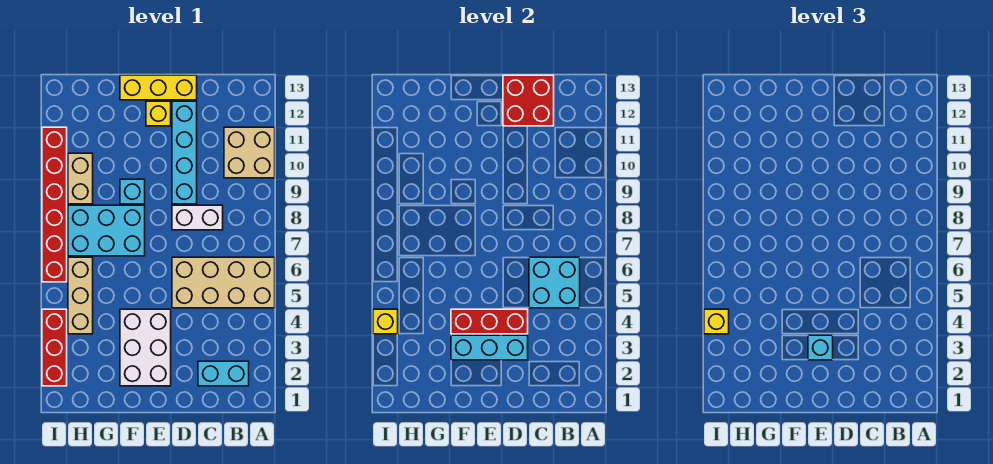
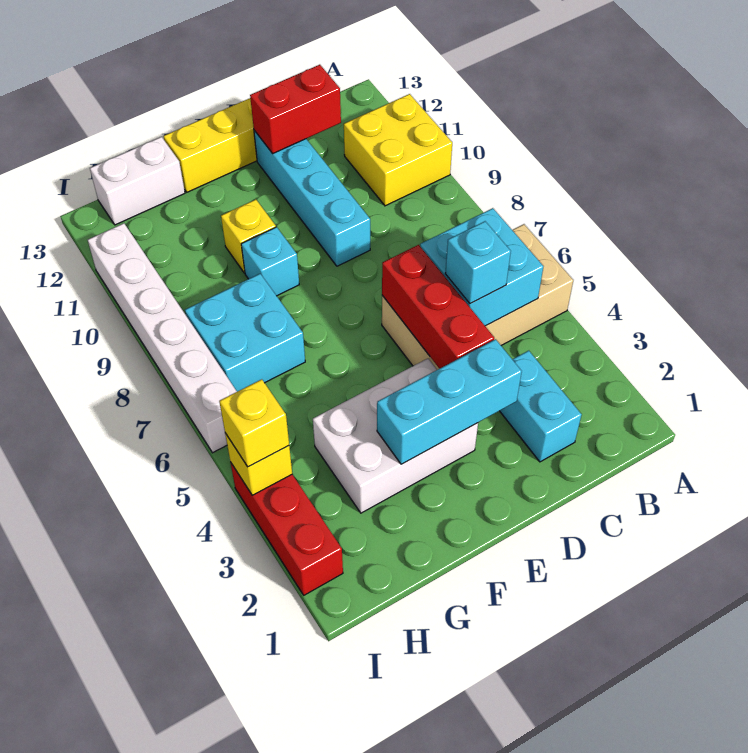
tan brick A10:B11 level 1 -> yellow brick A10:B11 level 1
cyan brick B2:C2 level 1 -> cyan brick C2:C3 level 1
white brick C8:D8 level 1 -> white brick G13:H13 level 1
red brick C12:D13 level 2 -> red brick C12:D12 level 2
red brick D4:F4 level 2 -> red brick D4:D6 level 2
white brick E2:F4 level 1 -> white brick E3:G4 level 1
cyan brick E3 level 3 -> cyan brick C5 level 3
yellow brick E12 level 1 -> yellow brick F10 level 1
cyan brick F7:H8 level 1 -> cyan brick G7:H8 level 1
tan brick H4:H6 level 1 -> none
tan brick H9:H10 level 1 -> none
red brick I6:I11 level 1 -> white brick I6:I11 level 1

